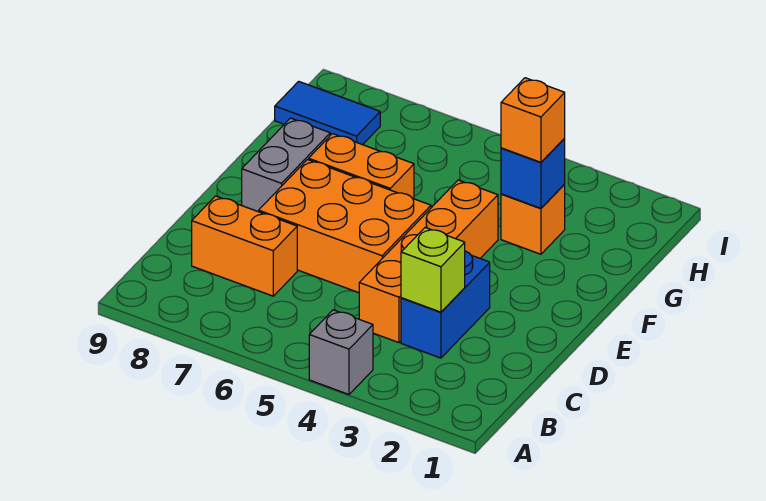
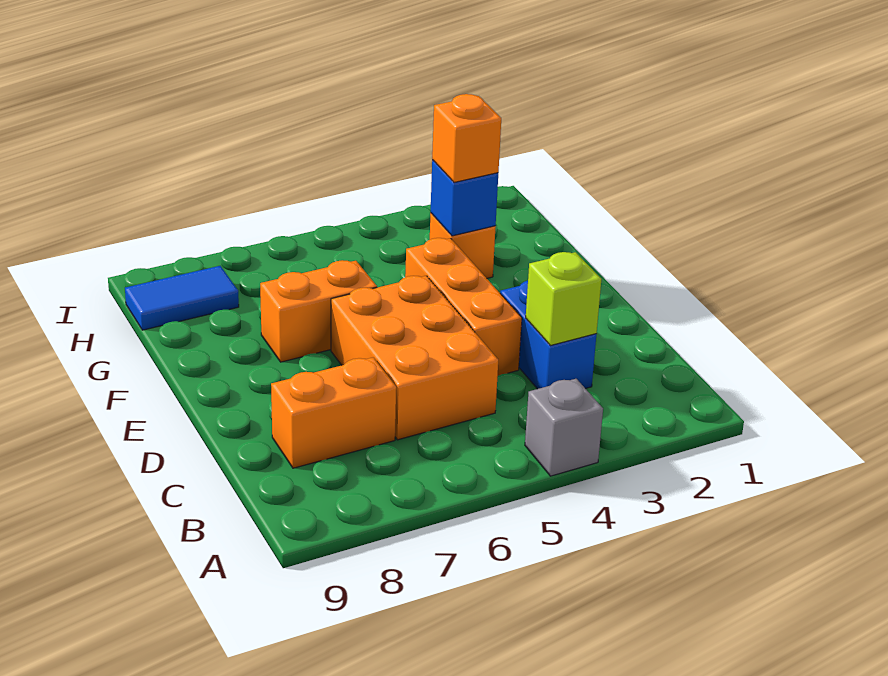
orange brick C4:F4 level 1 -> orange brick D4:F4 level 1
orange brick D5:E7 level 1 -> orange brick C5:E6 level 1
grey brick E8:F8 level 1 -> none

